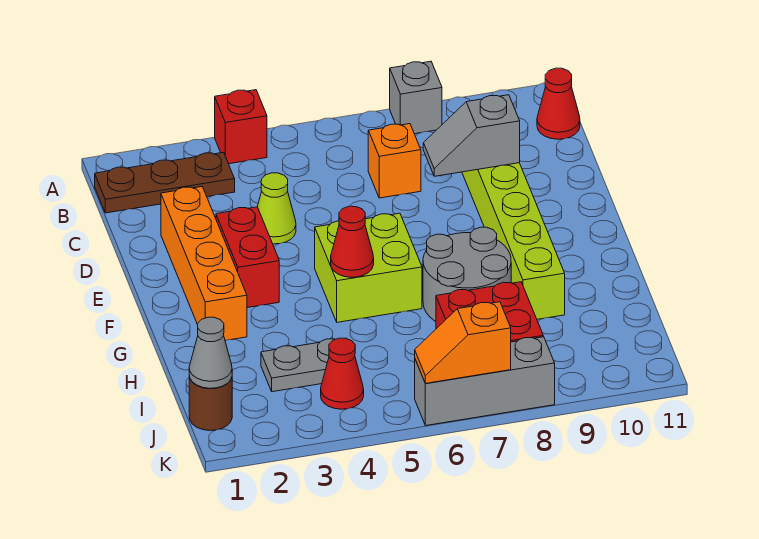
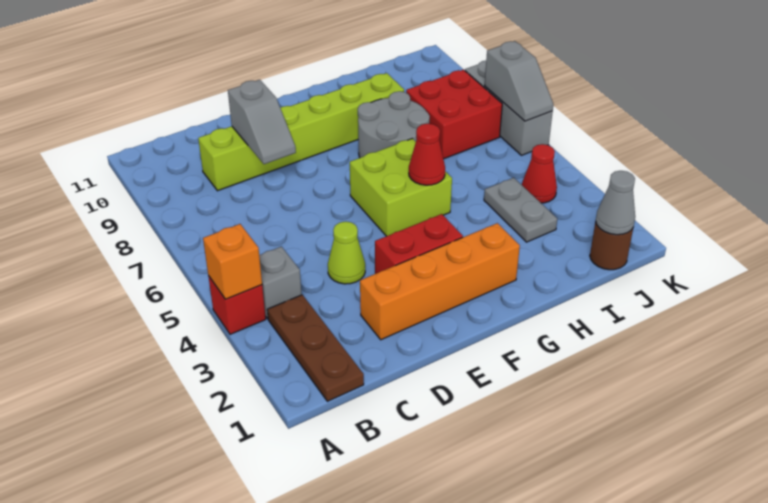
grey brick A8 level 1 -> grey brick B4 level 1
red cone B11 level 1 -> none
orange brick C7 level 1 -> orange brick A4 level 2
orange slope K6:K7 level 2 top 7 -> grey slope K6:K7 level 2 top 7

